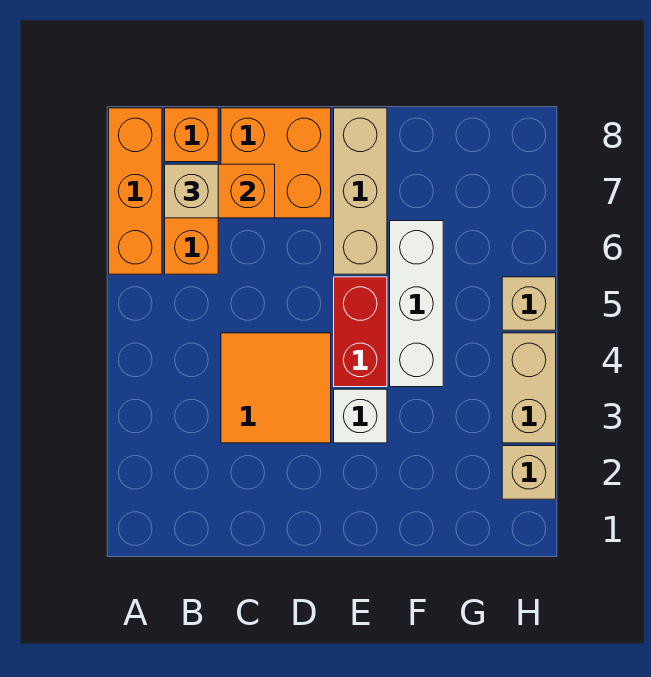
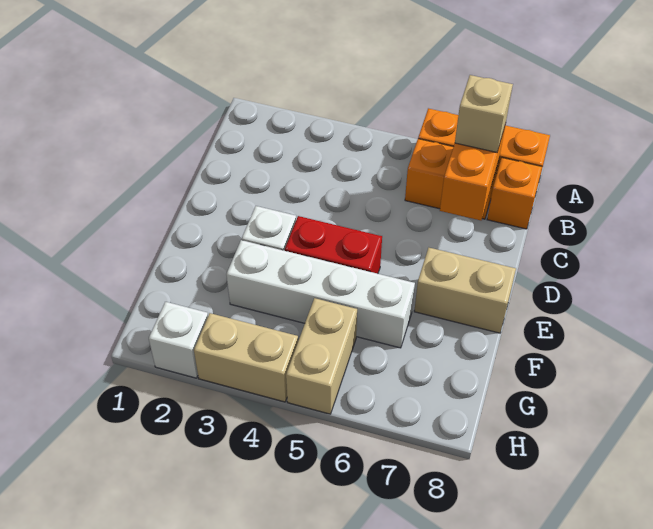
orange tile C3:D4 level 1 -> none
orange brick C7:D8 level 1 -> none
tan brick E6:E8 level 1 -> tan brick E7:E8 level 1
white brick F4:F6 level 1 -> white brick F3:F6 level 1
tan brick H2 level 1 -> white brick H2 level 1
tan brick H5 level 1 -> tan brick G5:H5 level 1

